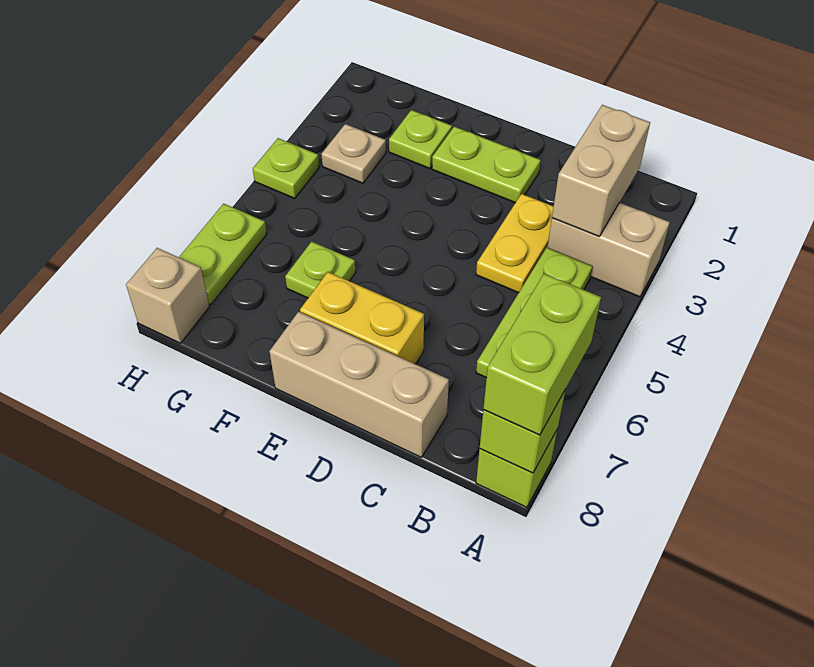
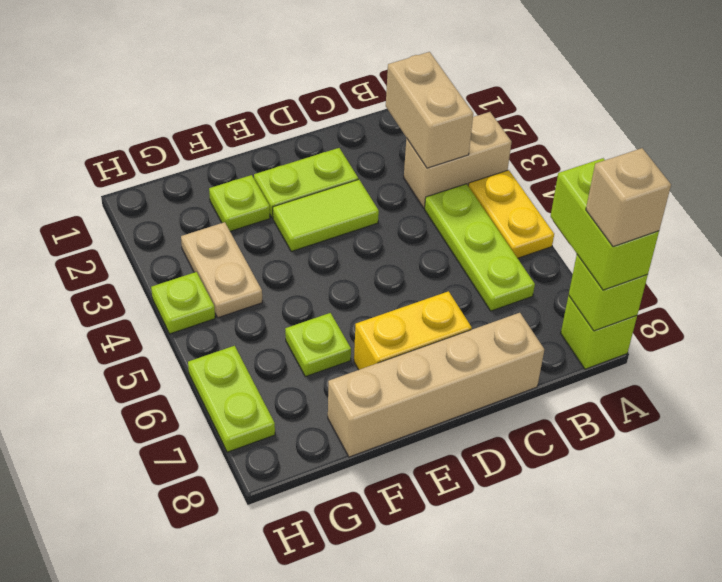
yellow plate C3:C4 level 1 -> yellow plate A4:A5 level 1
tan brick C8:E8 level 1 -> tan brick C8:F8 level 1
none -> lime tile D3:E3 level 1
tan plate G3 level 1 -> tan plate G3:G4 level 1
tan brick H8 level 1 -> tan brick A8 level 4

